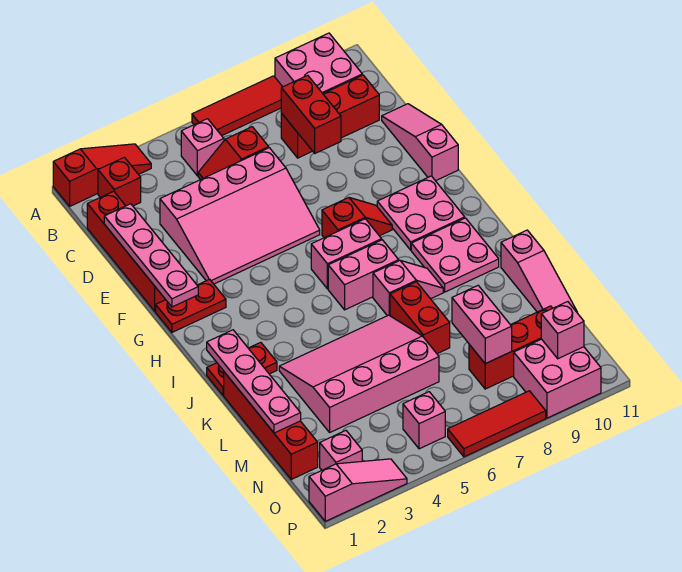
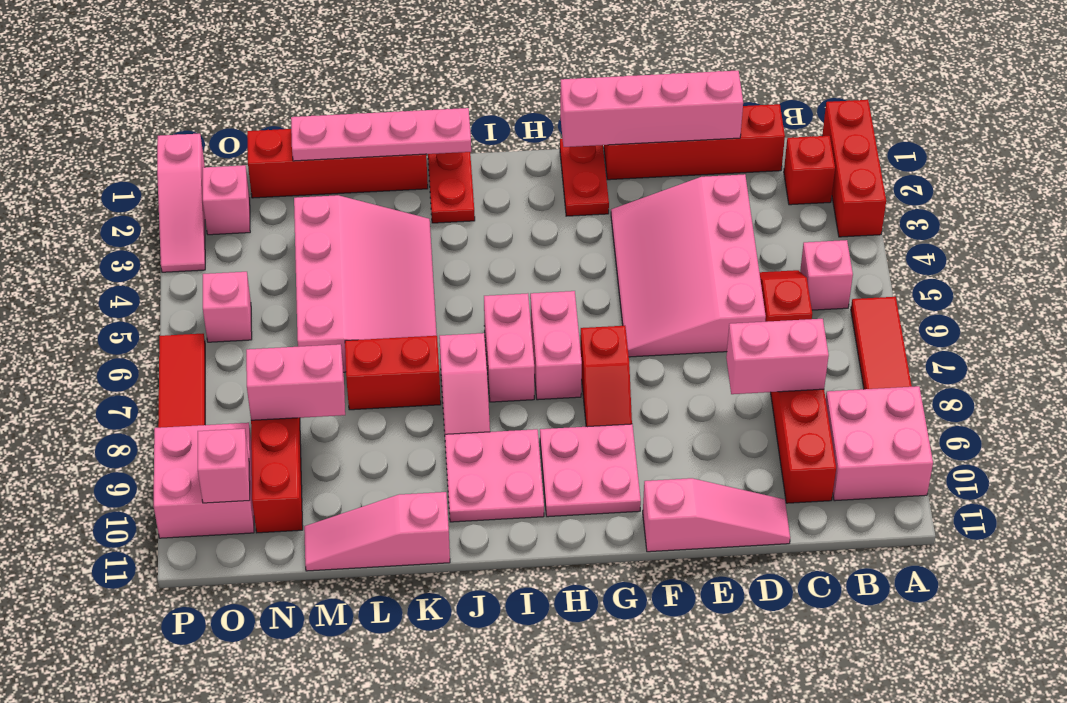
red slope A1:A3 level 1 top 1 -> red brick A1:A3 level 1
red brick C8:D8 level 2 -> pink brick C8:D8 level 2
pink plate D1:G1 level 2 -> pink brick D1:G1 level 2

